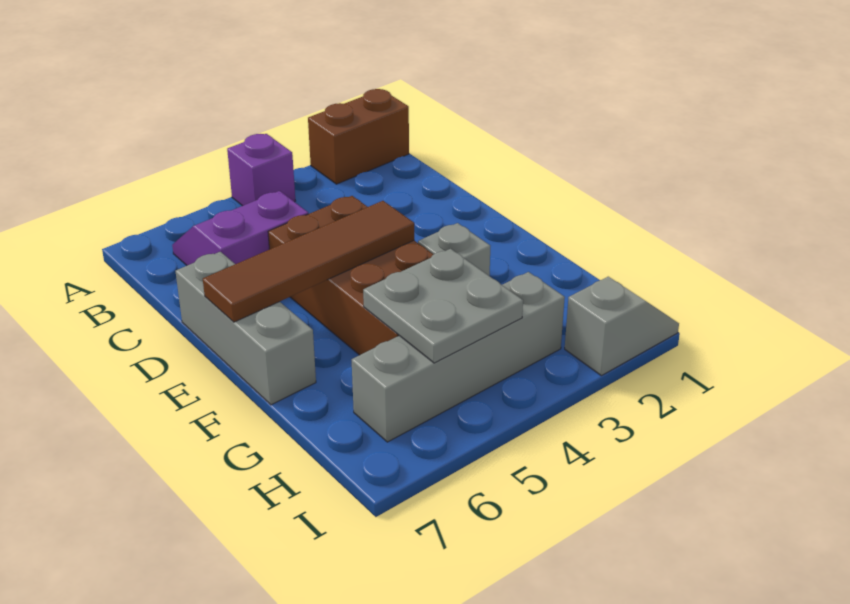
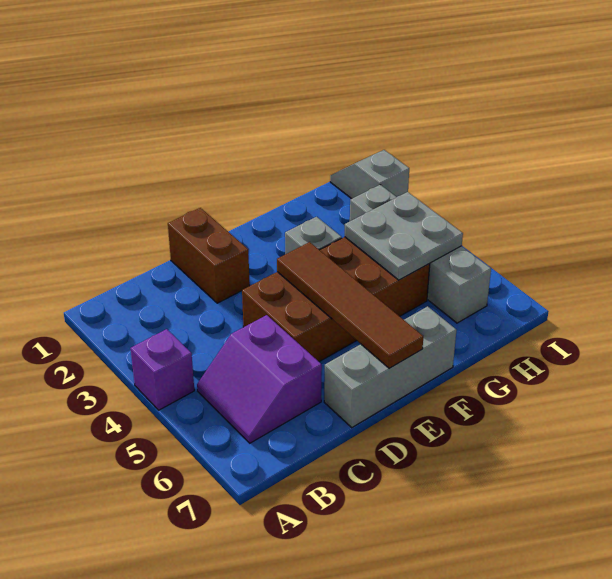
brown brick A1:A2 level 1 -> brown brick D1:D2 level 1

